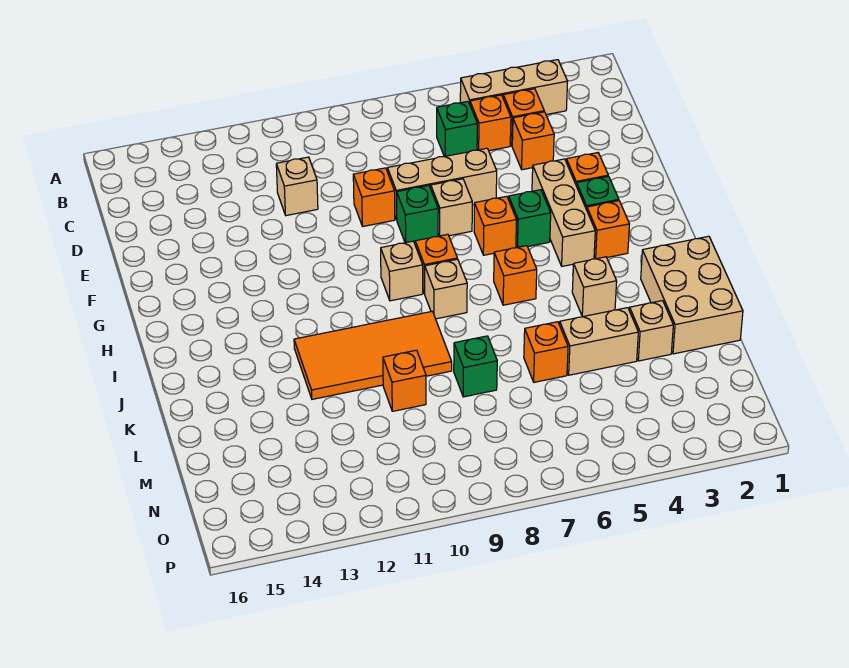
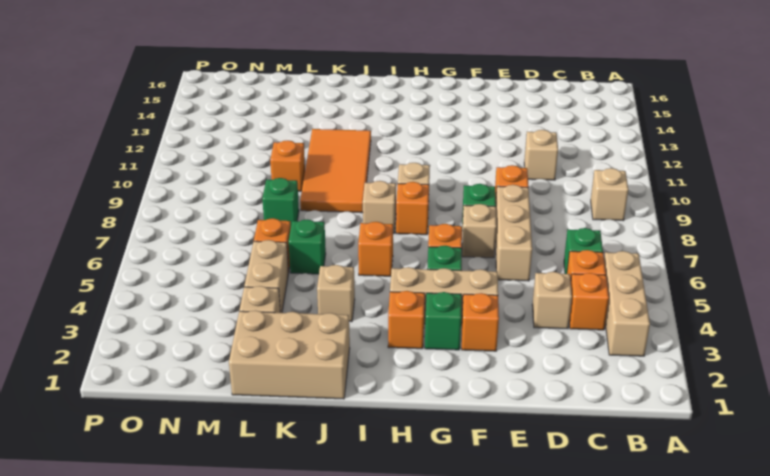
none -> tan brick B9 level 1
orange brick D4 level 1 -> tan brick D4 level 1
none -> green brick K6 level 1

